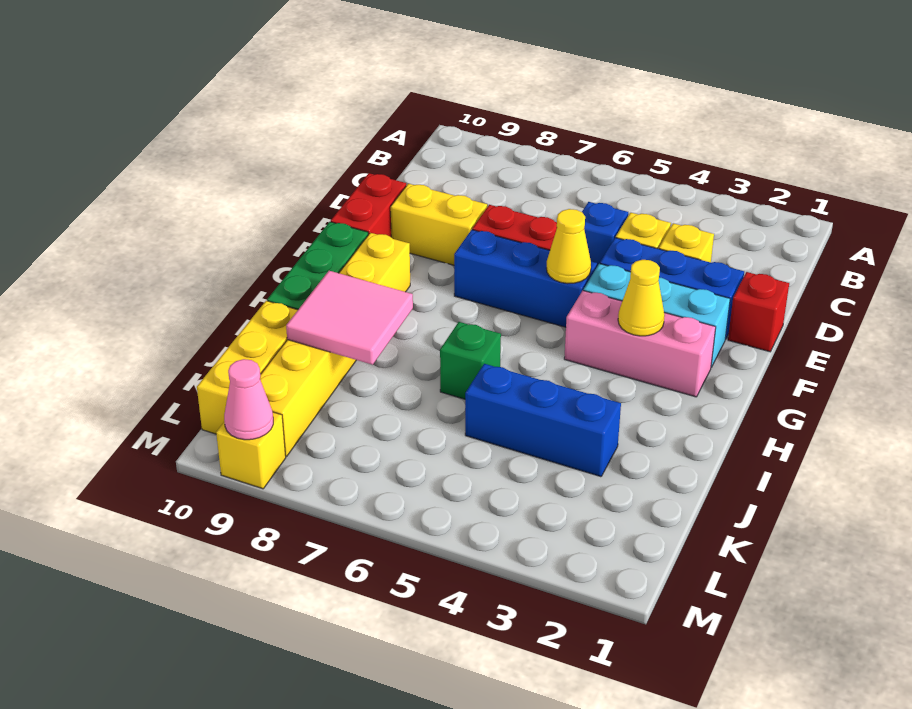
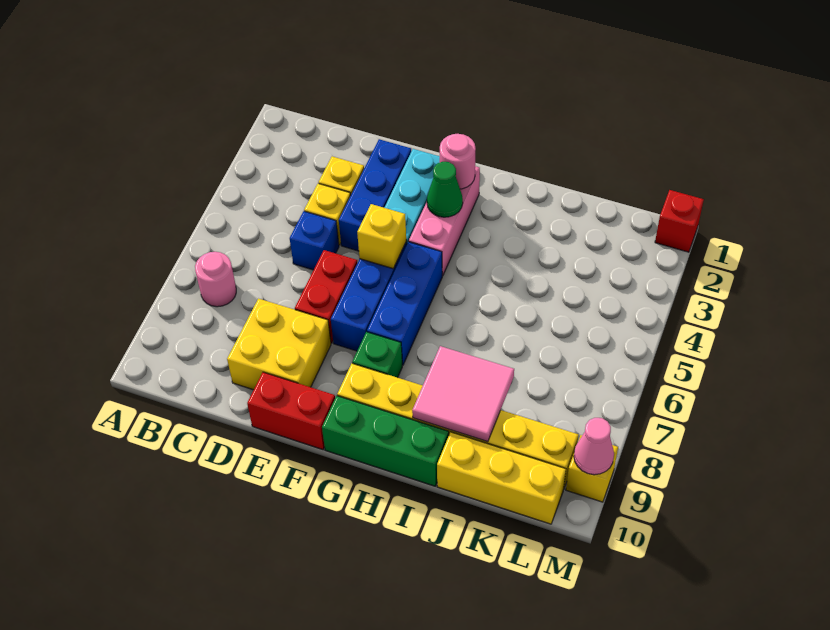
none -> pink round brick B7 level 1
red brick E1 level 1 -> red brick M1 level 1
yellow brick E8:E9 level 1 -> yellow brick D8:E9 level 1
yellow cone F5 level 2 -> yellow brick F5 level 2
none -> pink round brick G2 level 2
yellow cone G3 level 2 -> green cone G3 level 2
green brick I6 level 1 -> green brick G8 level 1
blue brick J3:J5 level 1 -> blue brick G5:G7 level 1

